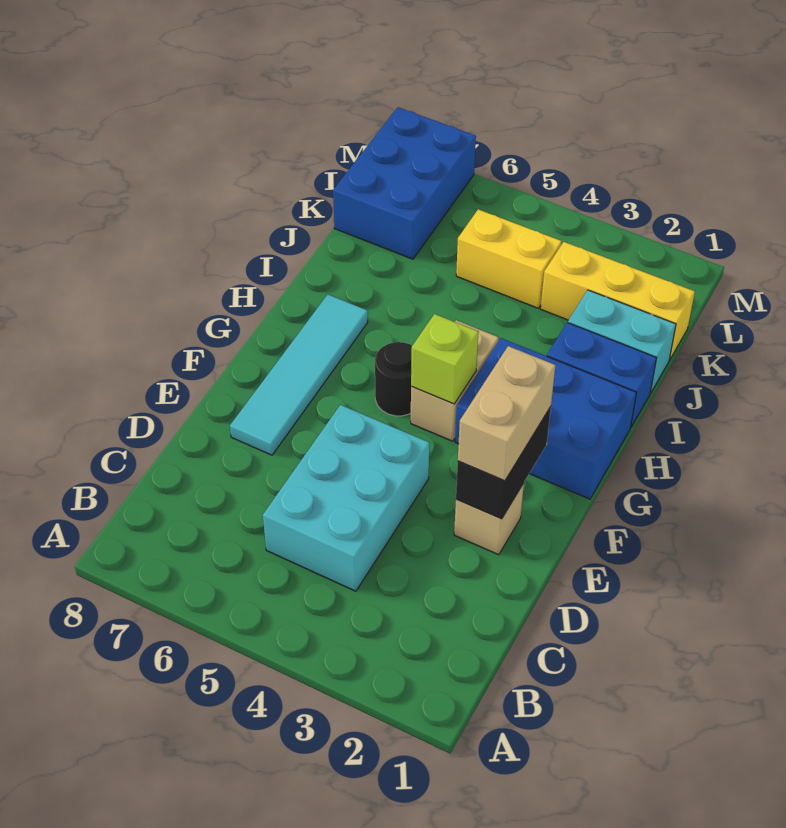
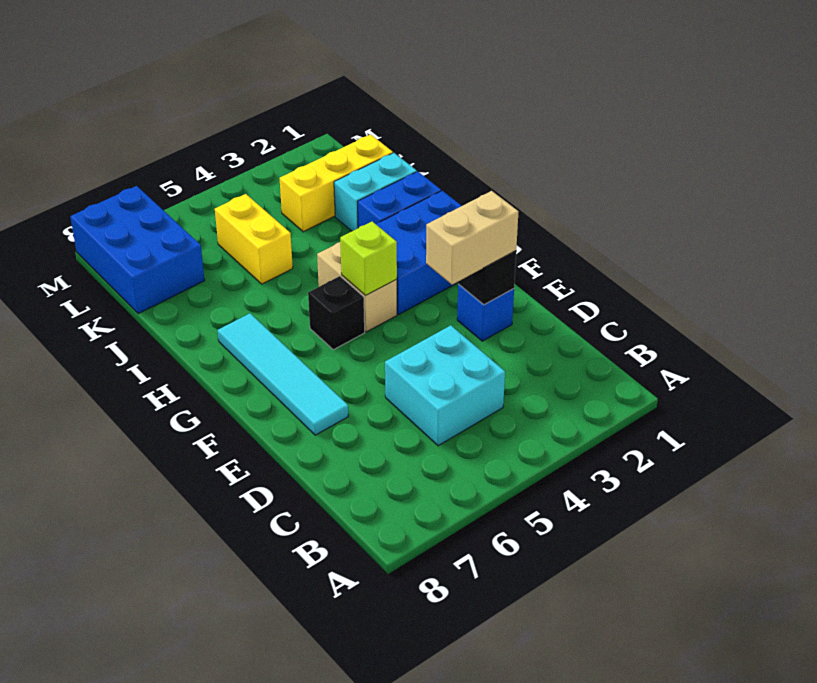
cyan brick C4:E5 level 1 -> cyan brick C4:D5 level 1
tan brick E2 level 1 -> blue brick E2 level 1
tan brick E2:F2 level 3 -> tan brick E2:E3 level 3
black round brick G5 level 1 -> black brick G5 level 1
yellow brick K4:K5 level 1 -> yellow brick J5:K5 level 1

